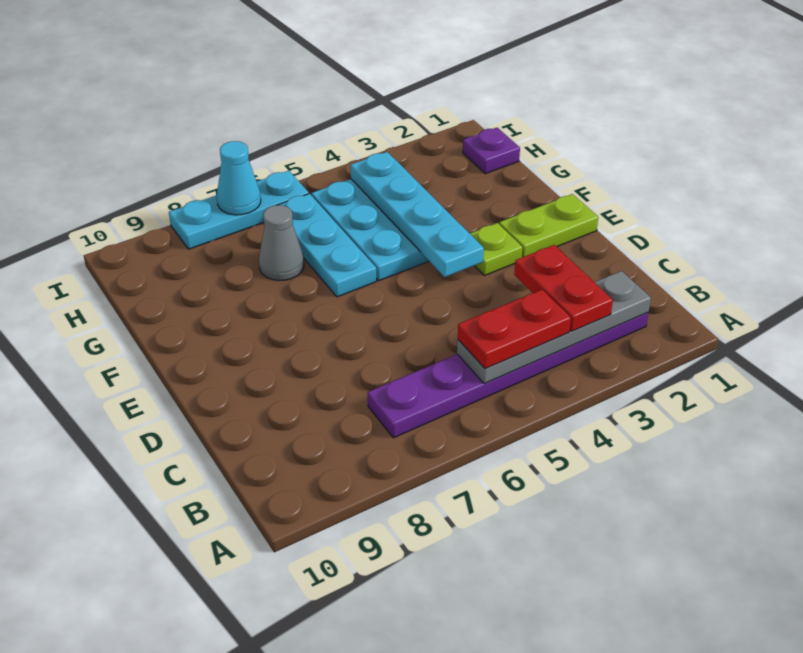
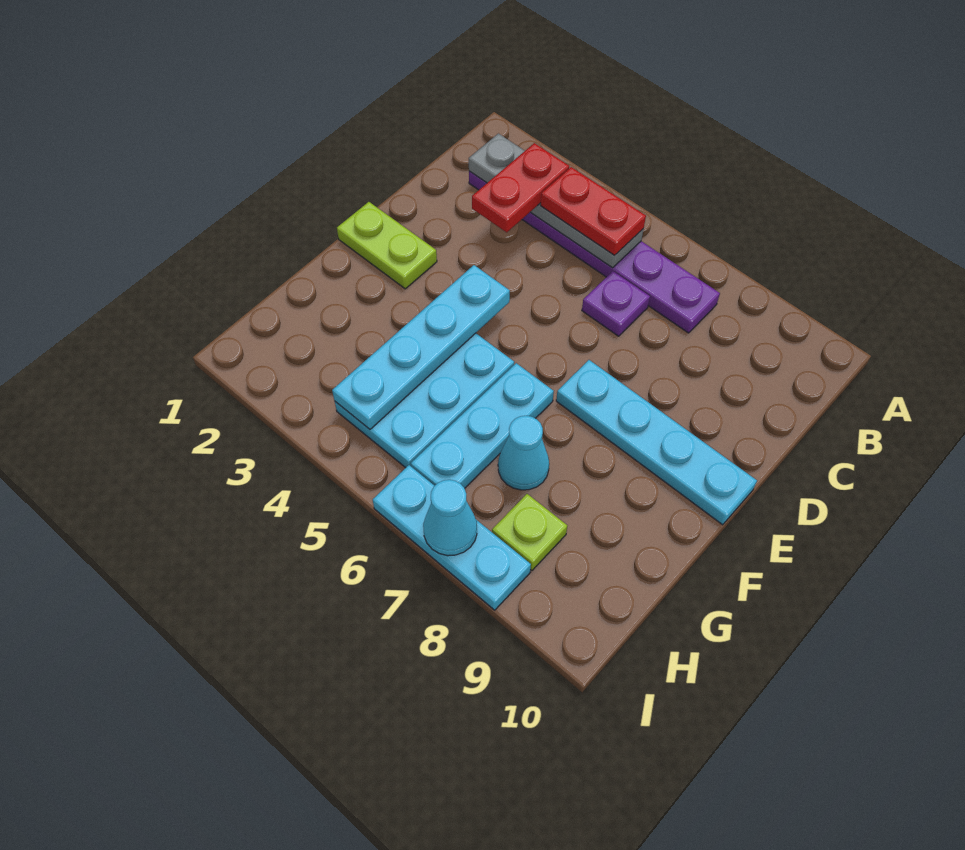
lime plate E3 level 1 -> lime plate H8 level 1
none -> cyan plate E7:E10 level 1
grey cone G7 level 1 -> cyan cone G7 level 1
purple plate H1 level 1 -> purple plate C6 level 1

